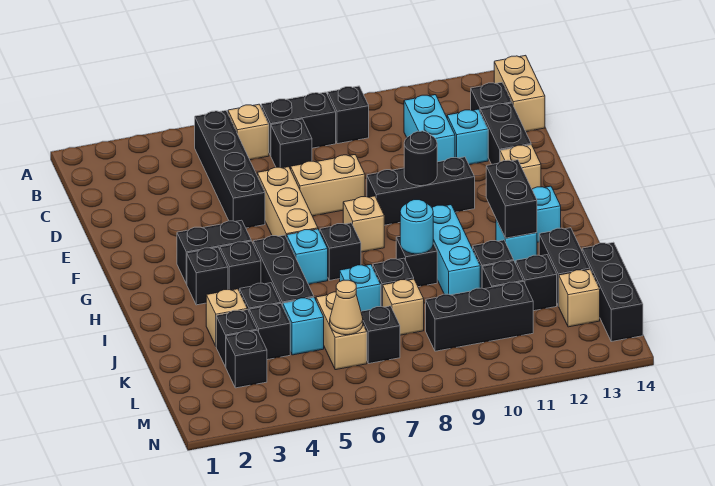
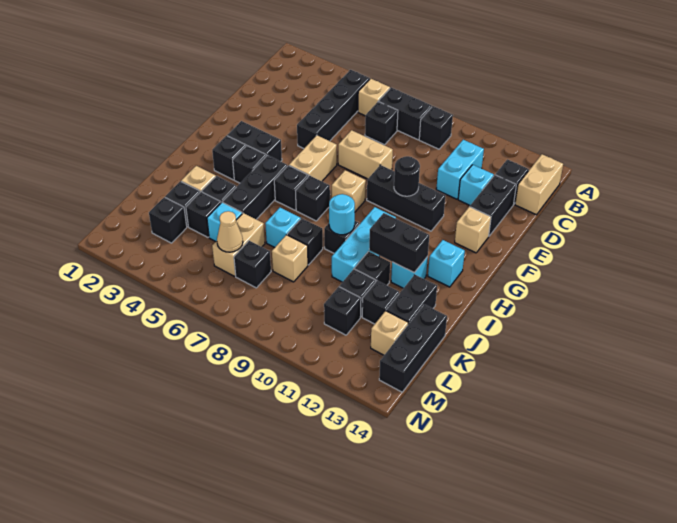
tan brick E6:G6 level 1 -> tan brick F6:G6 level 1
cyan brick H6 level 1 -> black brick H6 level 1
black brick H12:I12 level 2 -> black brick I11:I12 level 2
black brick L9:L11 level 1 -> black brick L11 level 1

